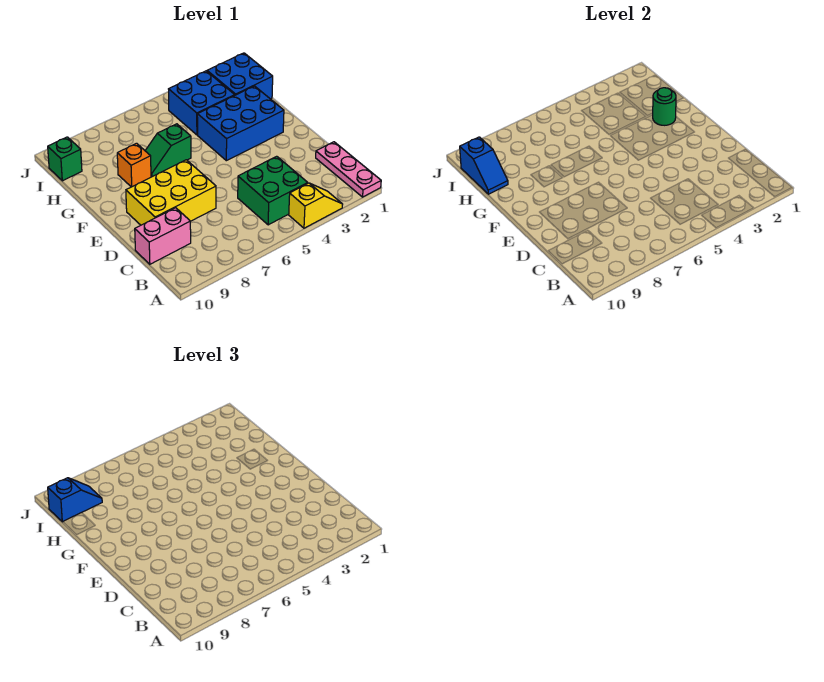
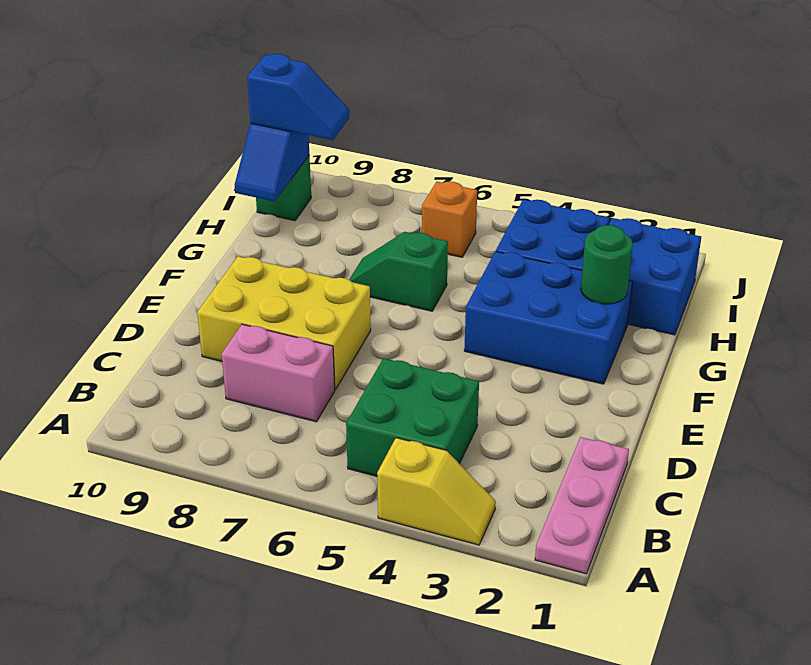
pink brick C9:C10 level 1 -> pink brick C7:C8 level 1
orange brick G8 level 1 -> orange brick I6 level 1

